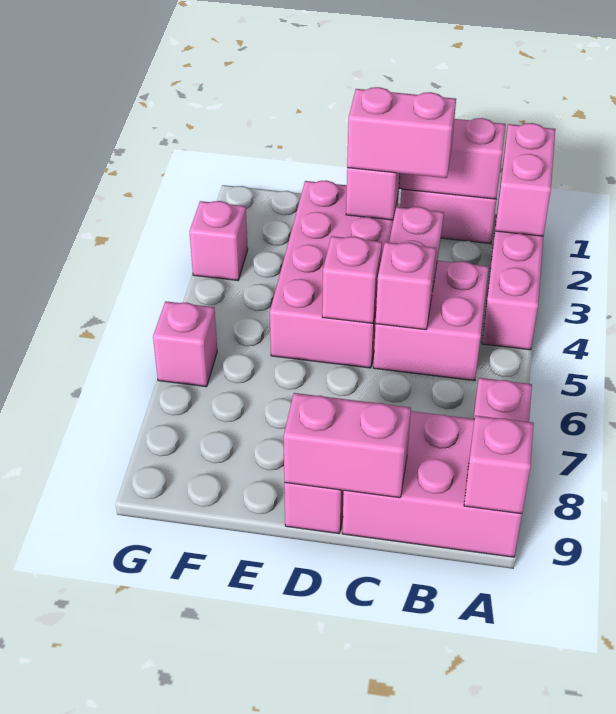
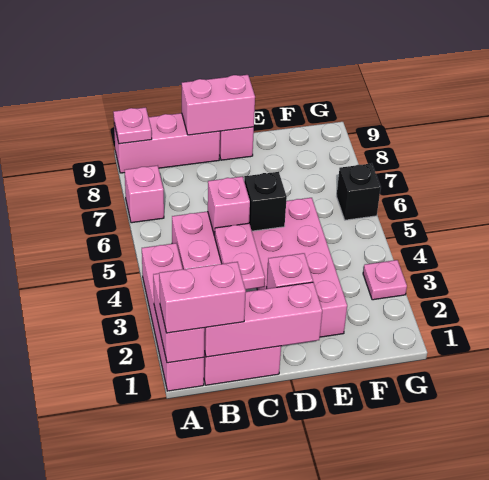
pink brick A8:C9 level 1 -> pink brick A9:C9 level 1
pink brick A9 level 2 -> pink plate A9 level 2
pink brick C2:D2 level 3 -> pink brick A1:B1 level 3
pink brick D5 level 2 -> black brick D5 level 2
pink brick G3 level 1 -> pink plate G3 level 1
pink brick G6 level 1 -> black brick G6 level 1

